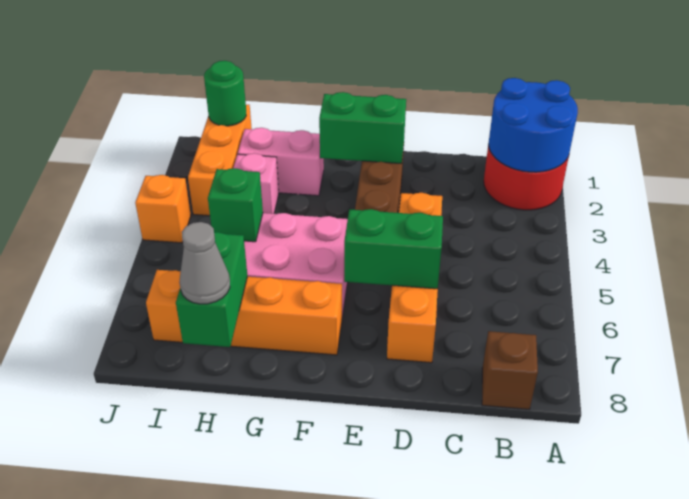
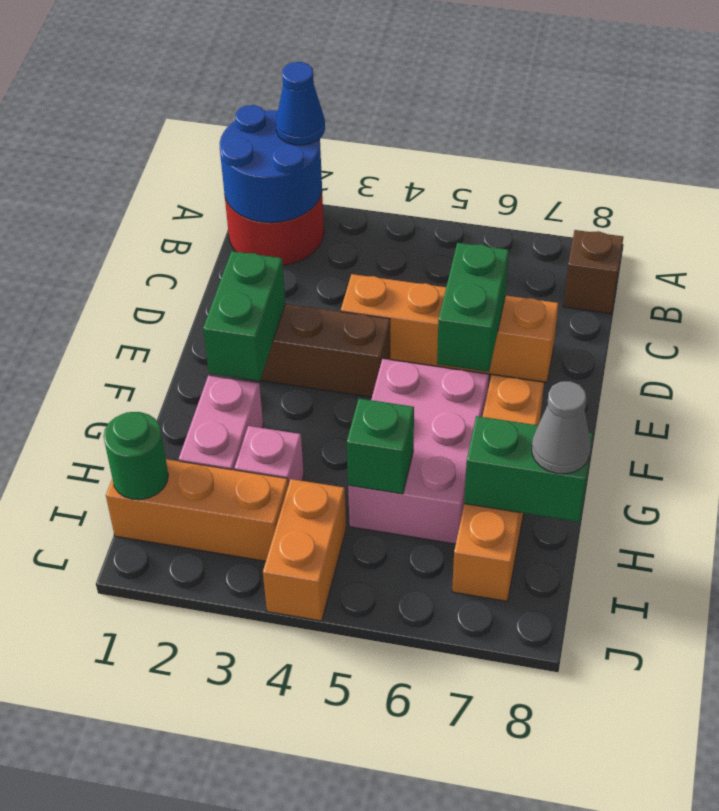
none -> blue cone A2 level 3
orange brick J4 level 1 -> orange brick I4:J4 level 1

